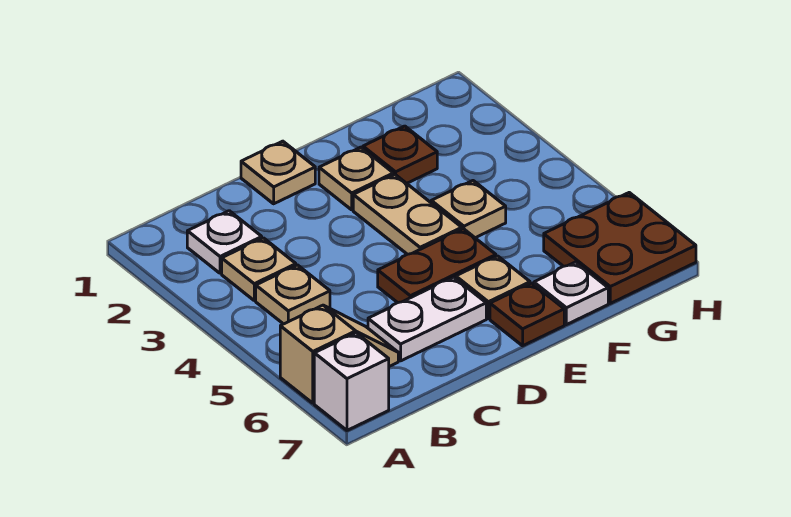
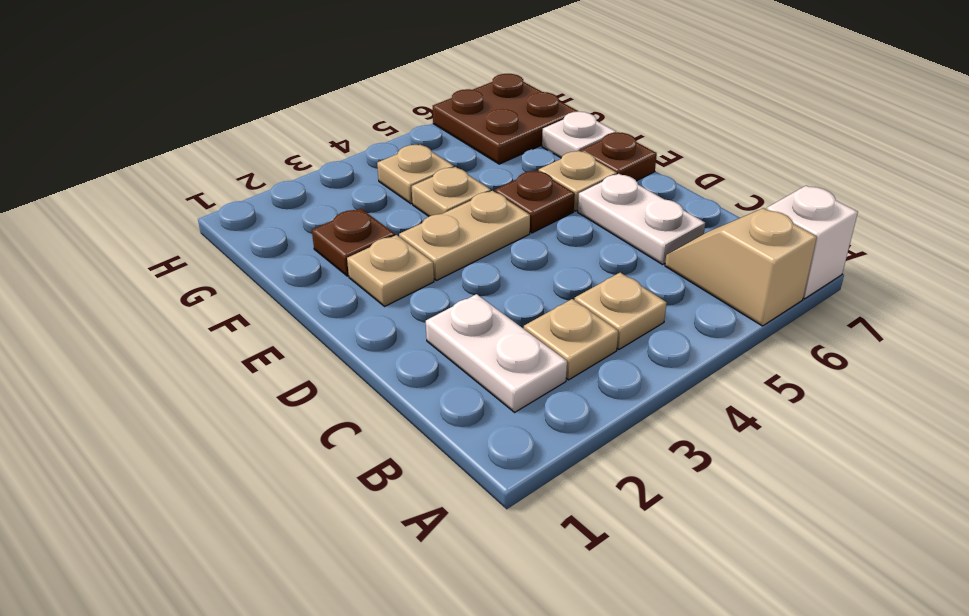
white plate B2 level 1 -> white plate B2:C2 level 1
tan plate D1 level 1 -> tan plate G4 level 1
brown plate D5:E5 level 1 -> brown plate E5 level 1

